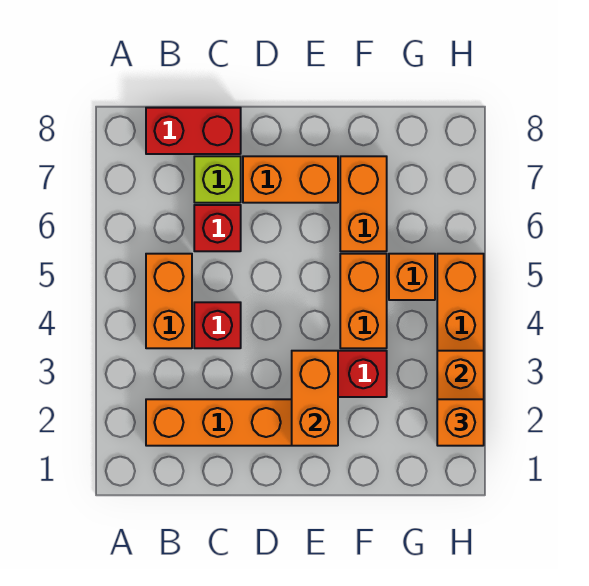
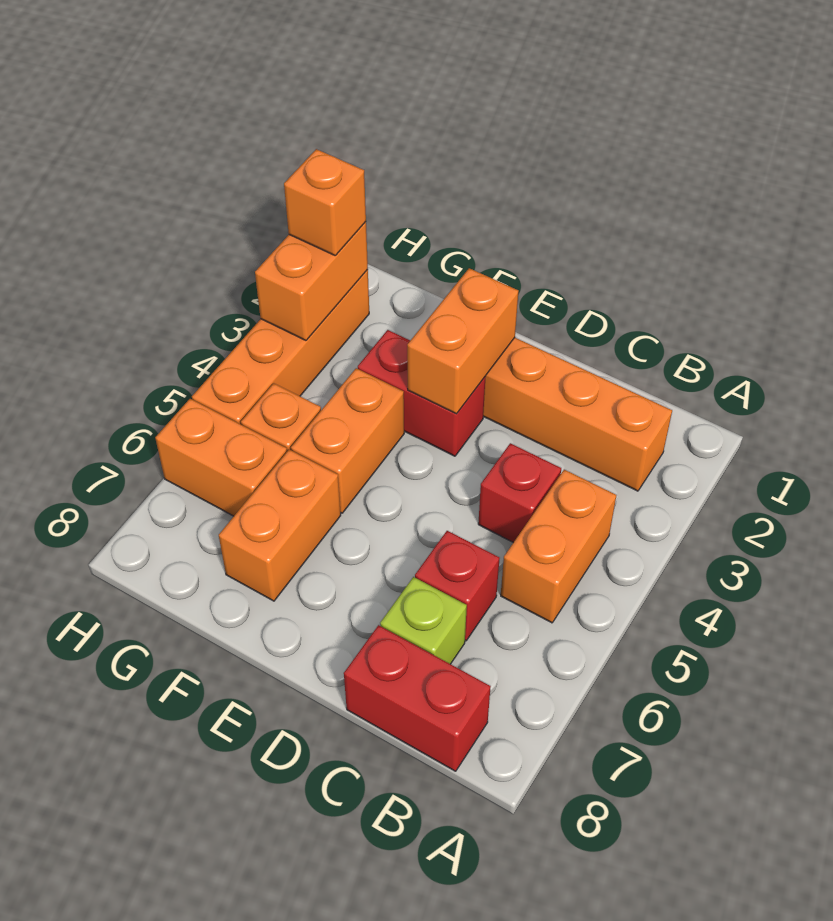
orange brick D7:E7 level 1 -> orange brick G6:H6 level 1

